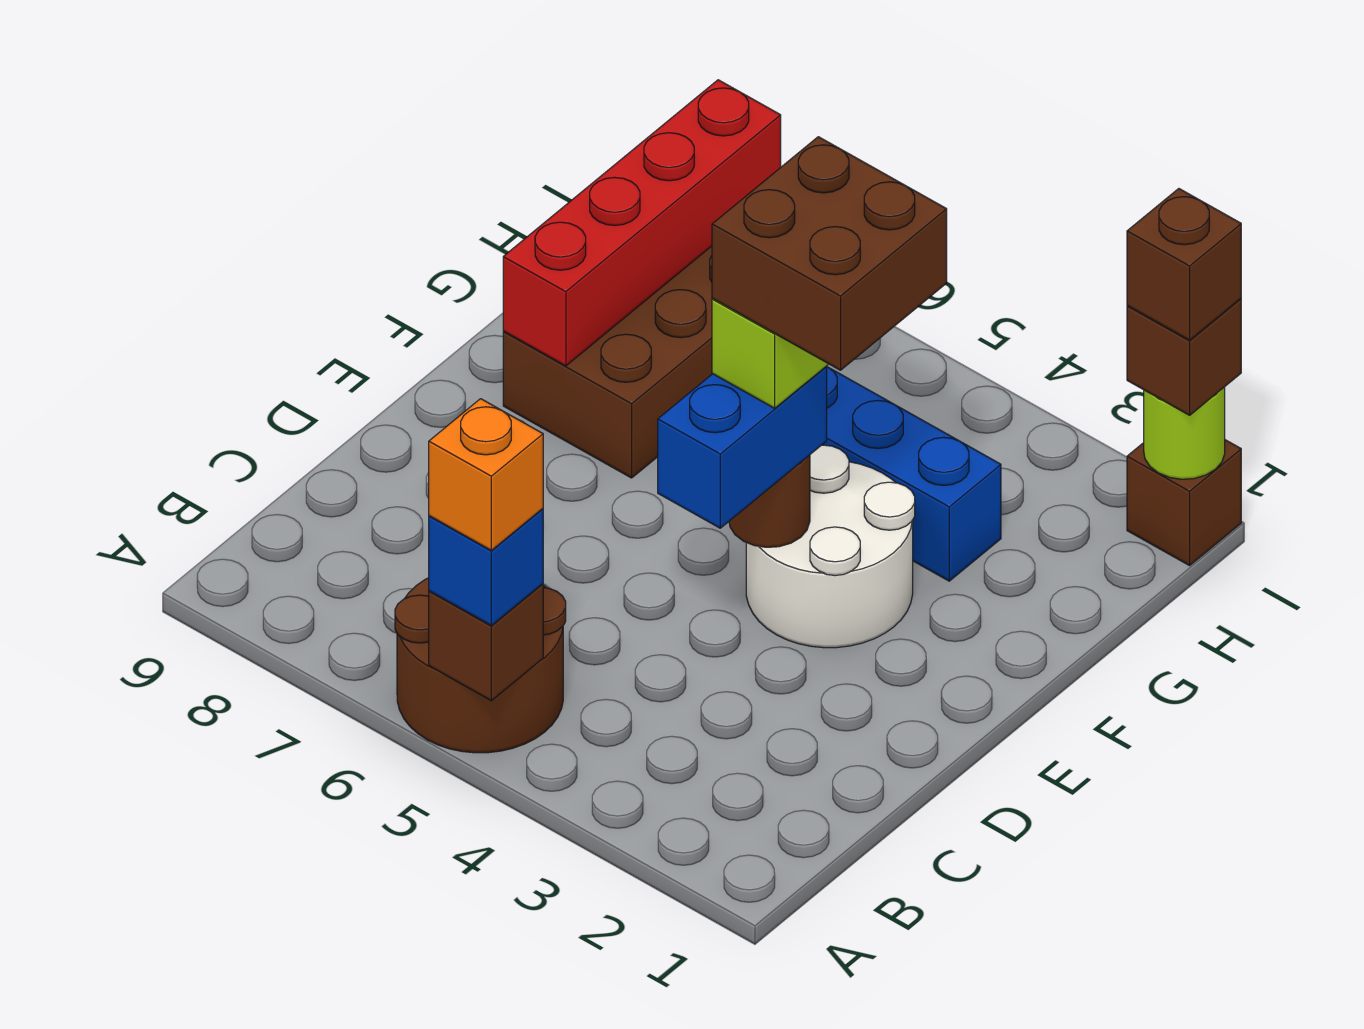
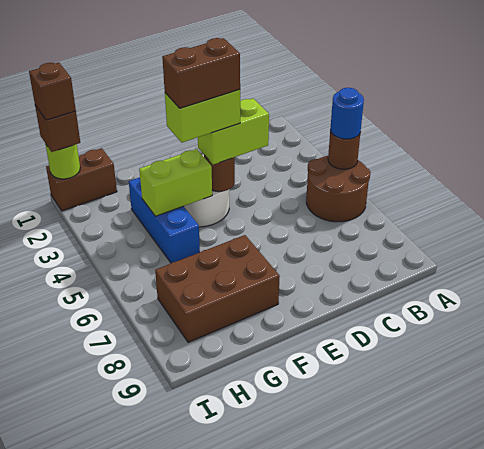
brown brick A5 level 2 -> brown round brick A5 level 2
blue brick A5 level 3 -> blue round brick A5 level 3
orange brick A5 level 4 -> none
blue brick D4:E4 level 3 -> lime brick D4:E4 level 3
brown brick E3:F4 level 5 -> brown brick E4:F4 level 5
none -> lime brick F4:G4 level 2
red brick F8:I8 level 2 -> none
brown brick I1 level 1 -> brown brick H1:I1 level 1

